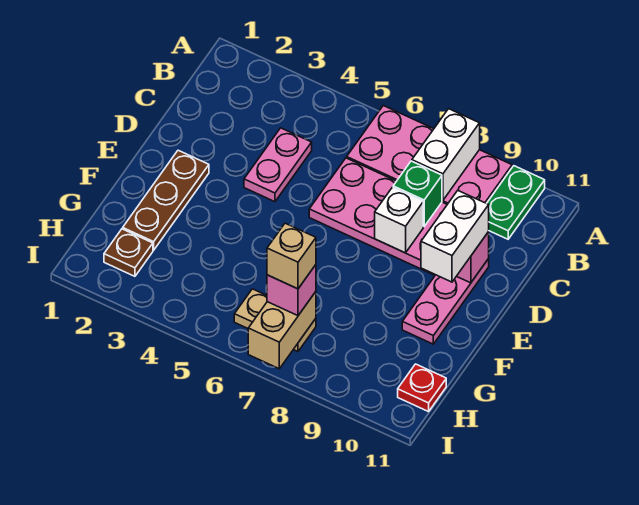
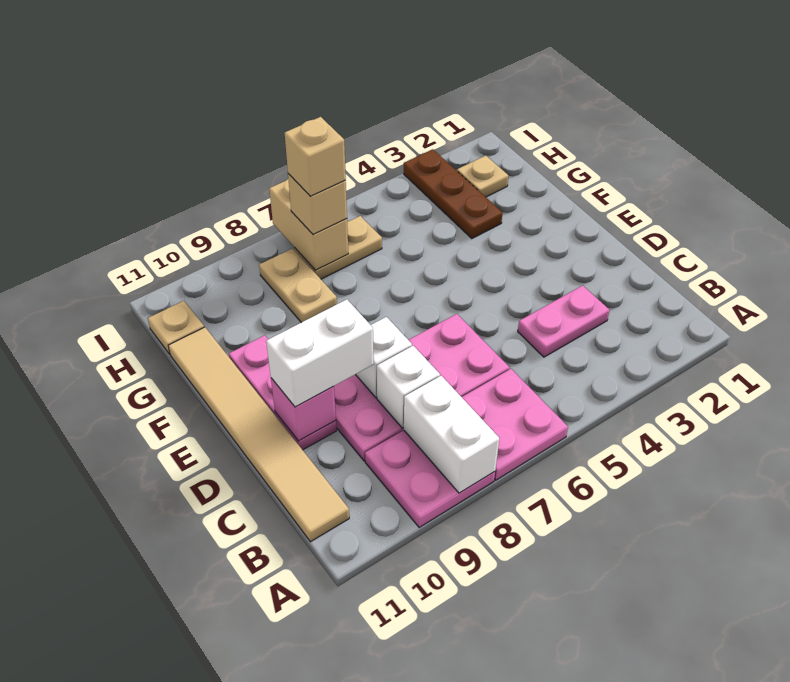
green plate A10:B10 level 1 -> none
none -> tan tile B11:G11 level 1
pink plate C4:D4 level 1 -> pink plate C3:C4 level 1
green brick C8 level 2 -> white brick C8 level 2
white brick D10:E10 level 3 -> white brick D9:D10 level 3
brown plate E2:G2 level 1 -> brown plate G3:I3 level 1
none -> tan plate G8:H8 level 1
brown plate H2 level 1 -> tan plate H2 level 1
pink brick H7 level 3 -> tan brick H7 level 3
red plate H11 level 1 -> tan plate H11 level 1

